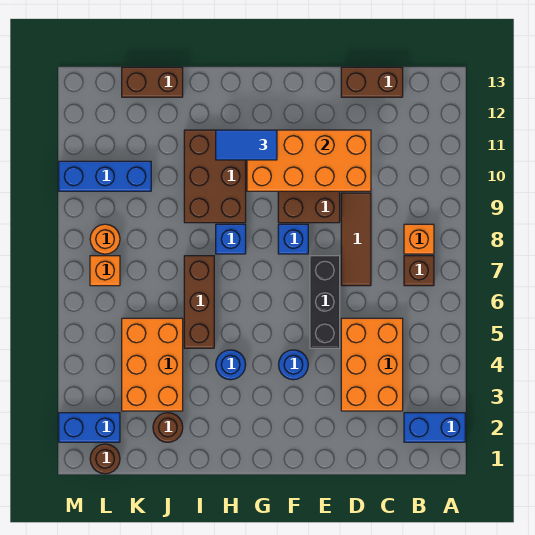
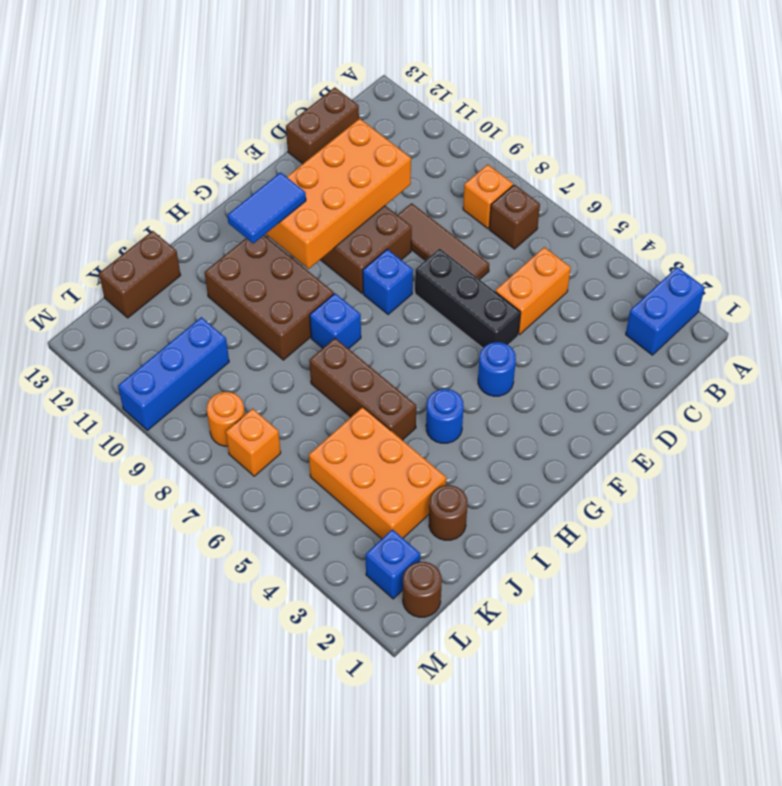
orange brick C3:D5 level 1 -> orange brick C5:D5 level 1
blue brick L2:M2 level 1 -> blue brick L2 level 1

